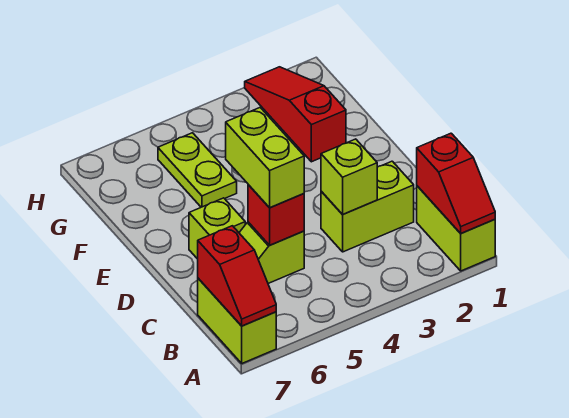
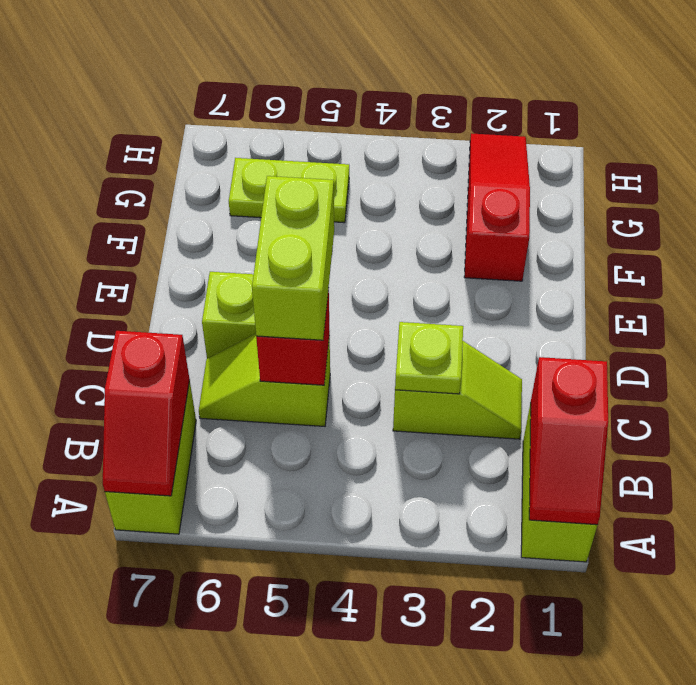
lime brick C2:C3 level 1 -> lime slope C2:C3 level 1 top 3
lime brick C3 level 2 -> lime plate C3 level 2
lime plate F5:G5 level 1 -> lime plate G5:G6 level 1

